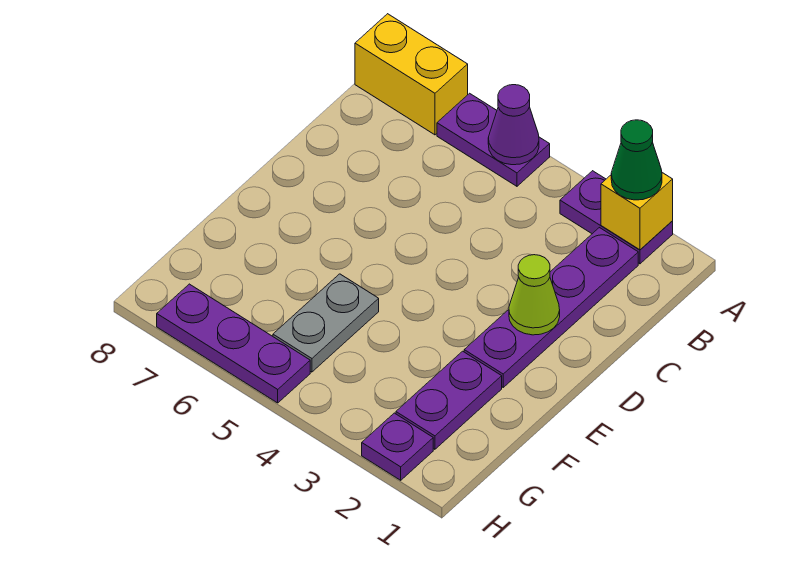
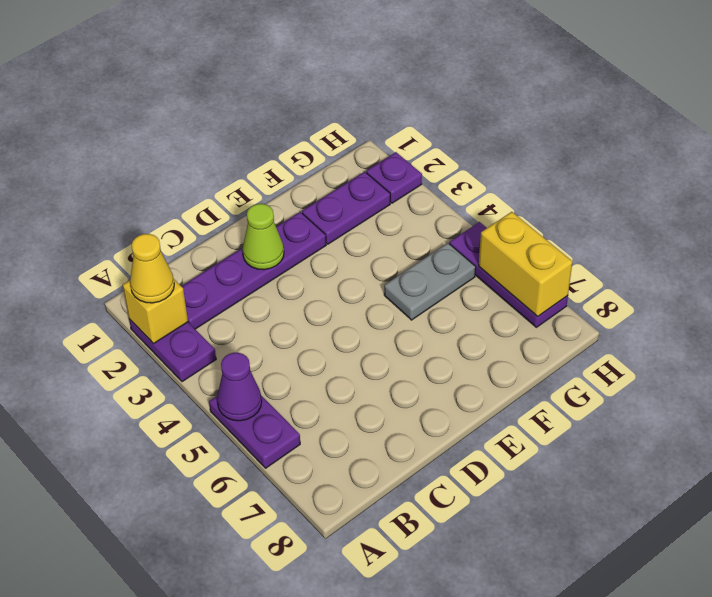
green cone A2 level 3 -> yellow cone A2 level 3
yellow brick A7:A8 level 1 -> yellow brick H6:H7 level 2

